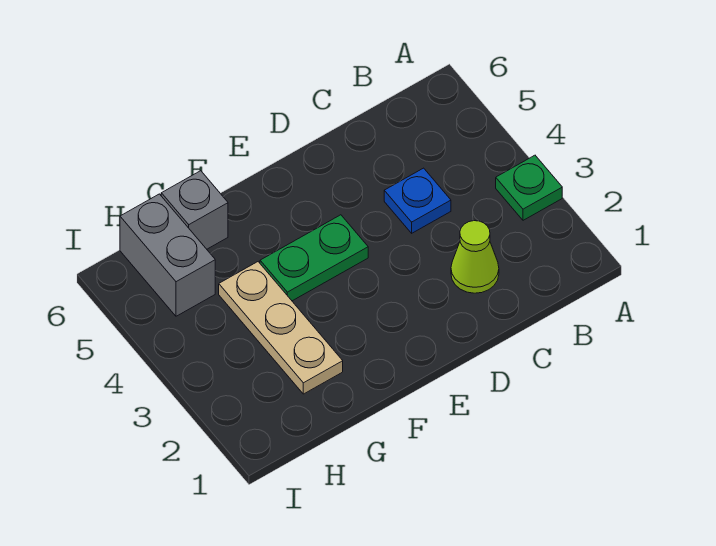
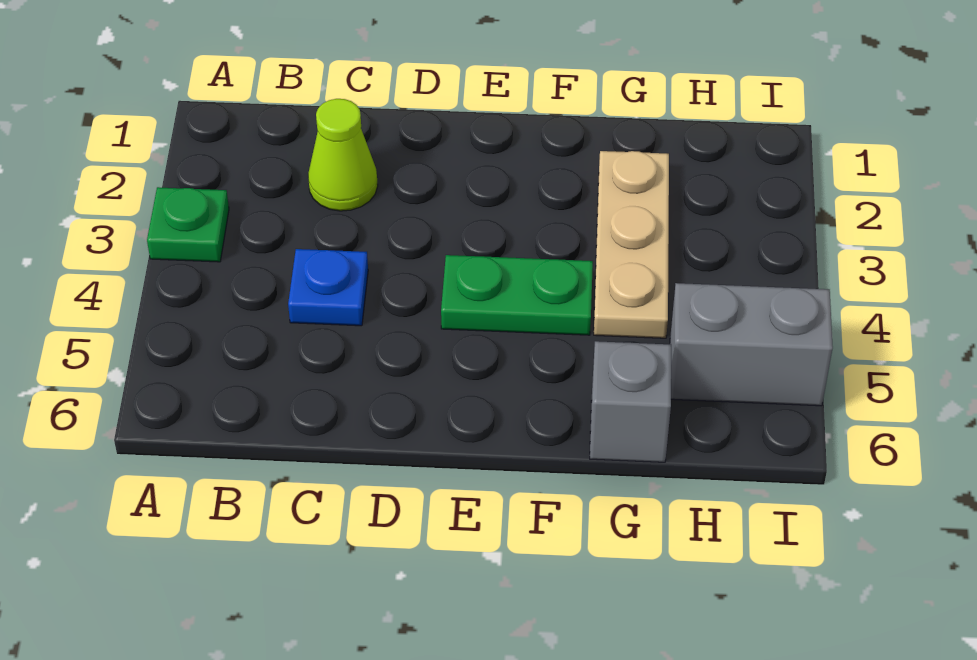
grey brick H5:H6 level 1 -> grey brick H5:I5 level 1

